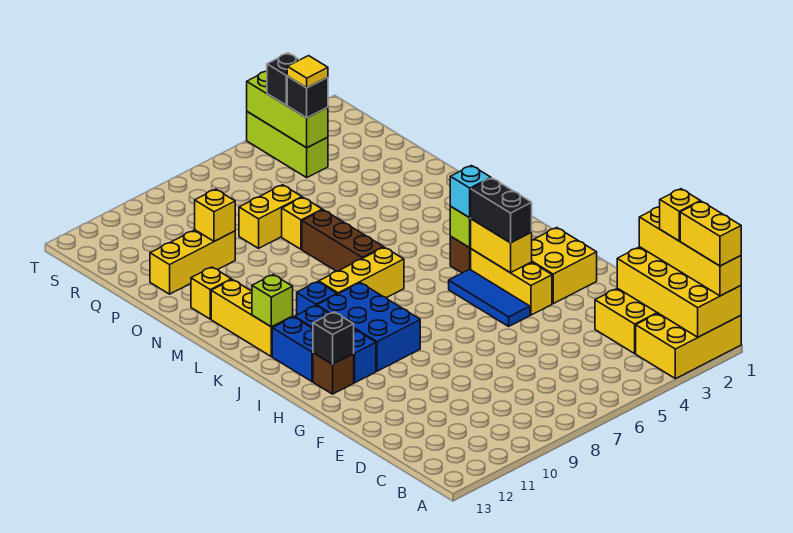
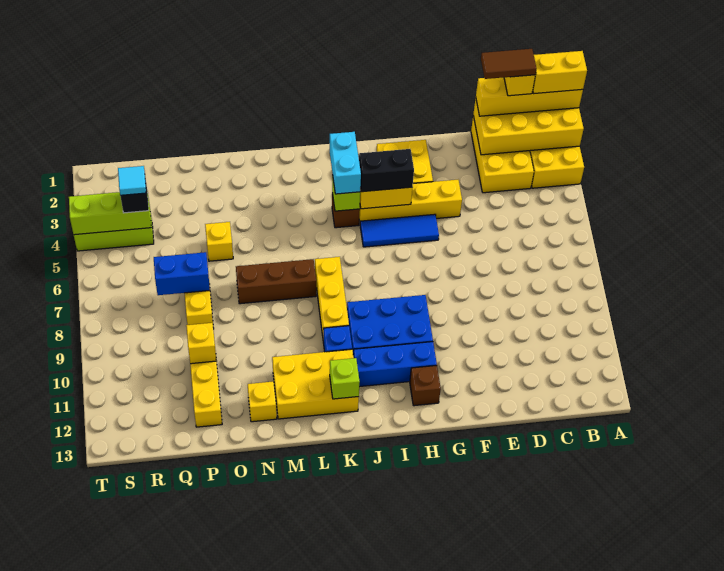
none -> brown tile C1:D1 level 5
yellow brick G4:I4 level 1 -> yellow brick F4:I4 level 1
black brick H12 level 2 -> none
blue brick I12:J12 level 1 -> blue brick P7:Q7 level 2
cyan brick J4 level 3 -> cyan brick J3:J4 level 3
yellow brick K12:M12 level 1 -> yellow brick K11:M12 level 1
yellow brick O7 level 1 -> yellow brick O5 level 1
yellow tile R4 level 4 -> cyan tile R4 level 4
black brick S4 level 3 -> none

